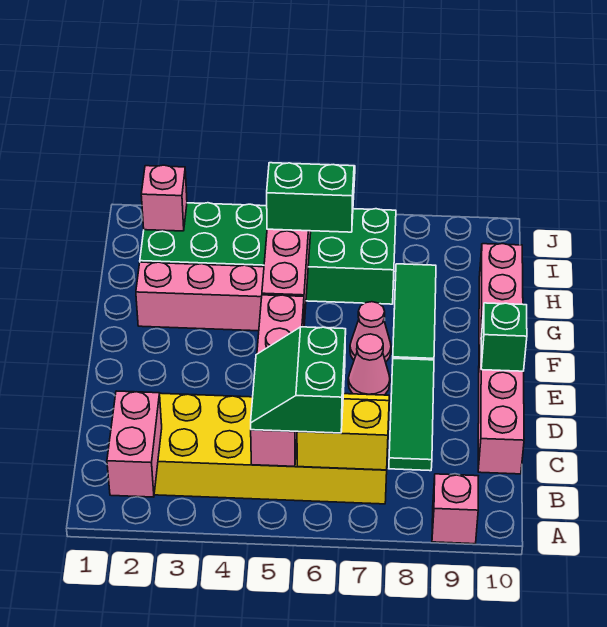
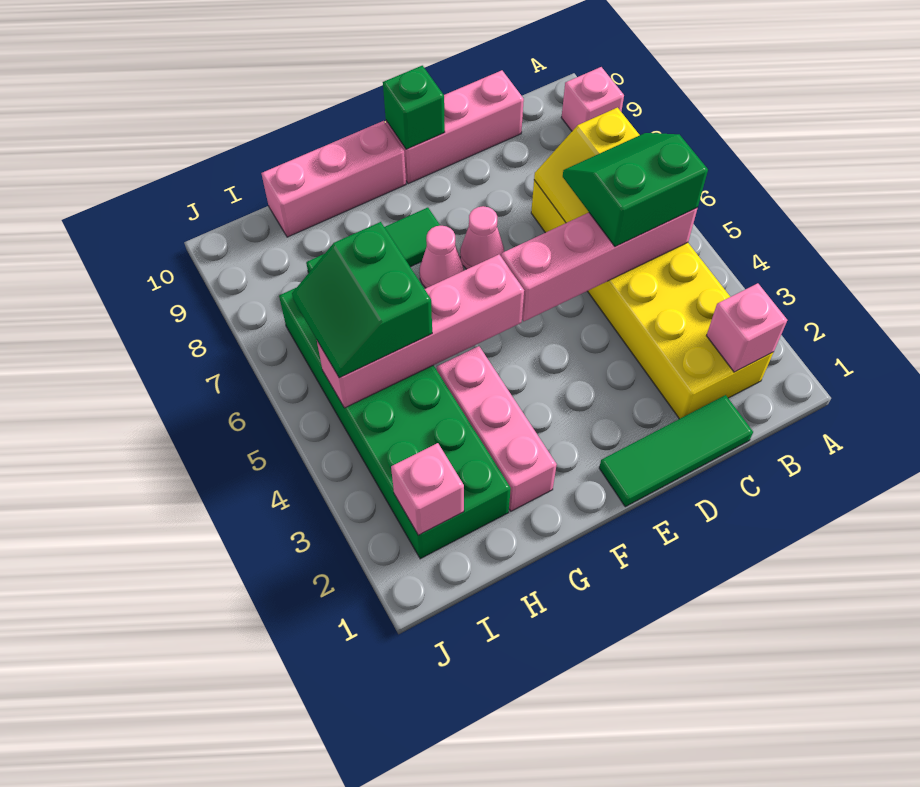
pink brick A2:B2 level 2 -> pink brick B2 level 2
green slope B5:C6 level 3 top 6 -> green slope B5:C6 level 3 top 5
green tile C8:E8 level 1 -> green tile C1:E1 level 1

